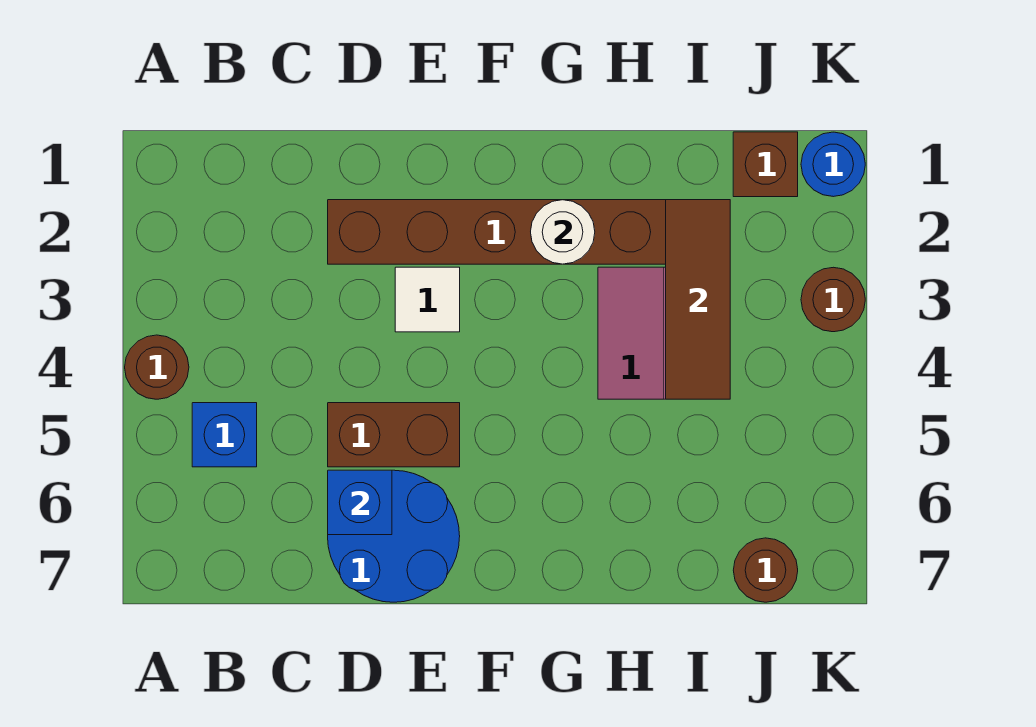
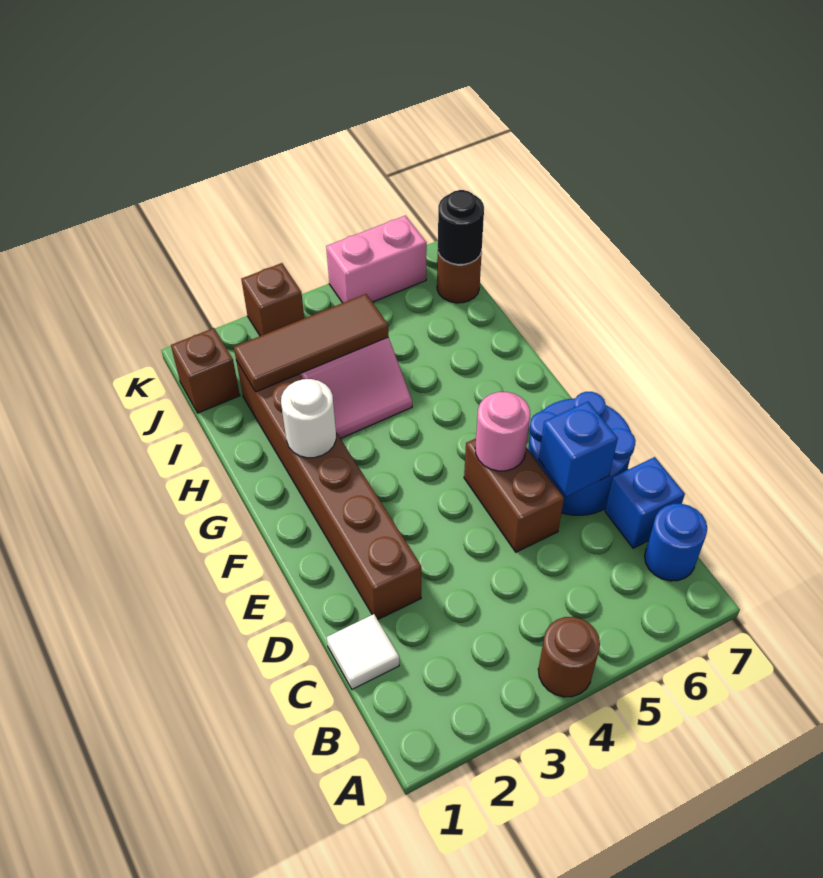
blue brick B5 level 1 -> blue brick C7 level 1
white tile E3 level 1 -> white tile C1 level 1
none -> pink round brick E5 level 2
none -> black round brick J7 level 2
blue round brick K1 level 1 -> blue round brick B7 level 1
brown round brick K3 level 1 -> brown brick K3 level 1
none -> pink brick K5:K6 level 1

